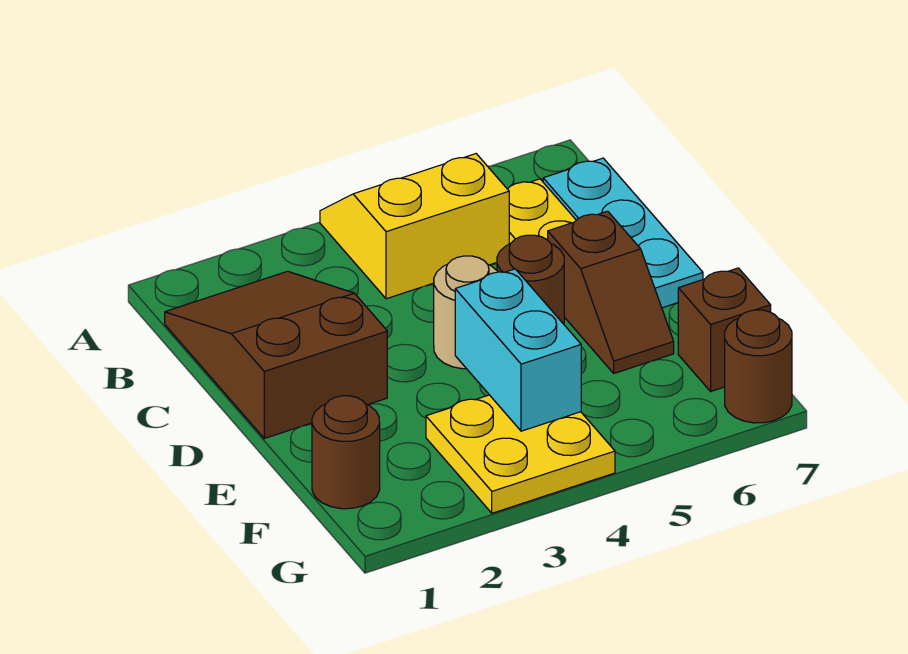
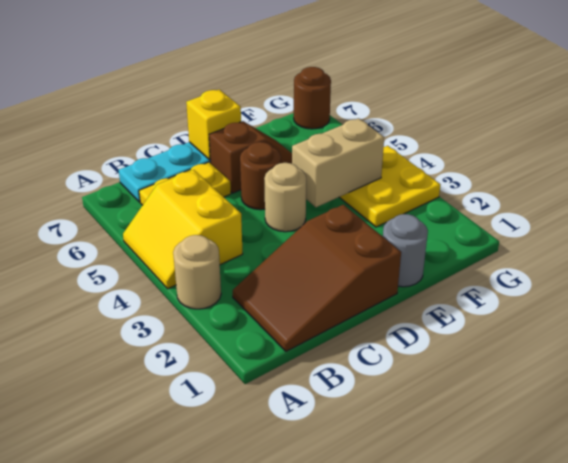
none -> tan round brick A3 level 1
none -> yellow brick D7 level 2
none -> grey round brick E1 level 1
cyan brick E4:F4 level 2 -> tan brick E4:F4 level 2
brown round brick F1 level 1 -> none
brown brick F7 level 1 -> none

